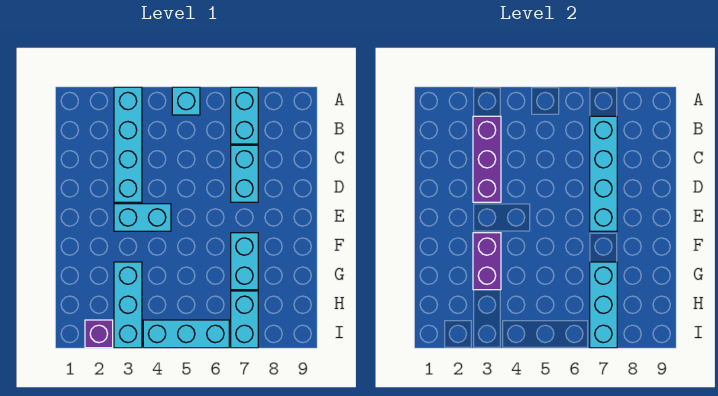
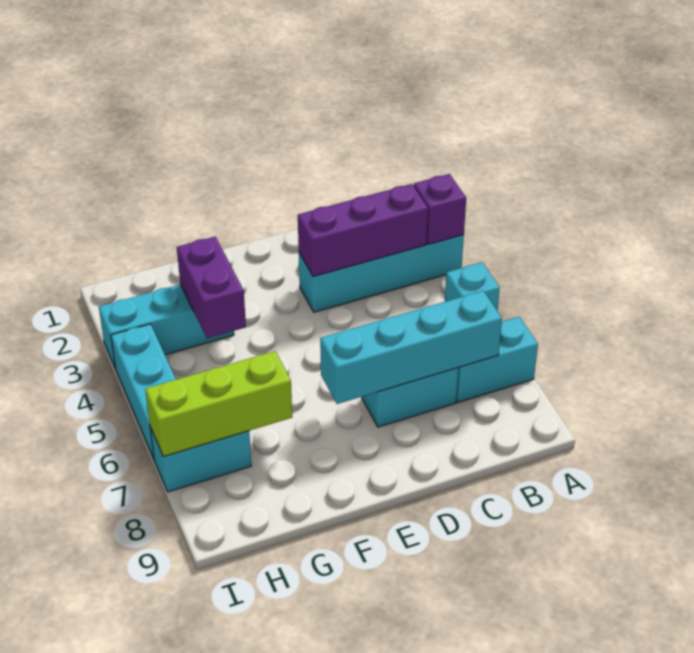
cyan brick E3:E4 level 1 -> none
purple brick F3:G3 level 2 -> purple brick G3:G4 level 2
cyan brick F7:G7 level 1 -> none
cyan brick G7:I7 level 2 -> lime brick G7:I7 level 2
purple brick I2 level 1 -> purple brick A3 level 2

